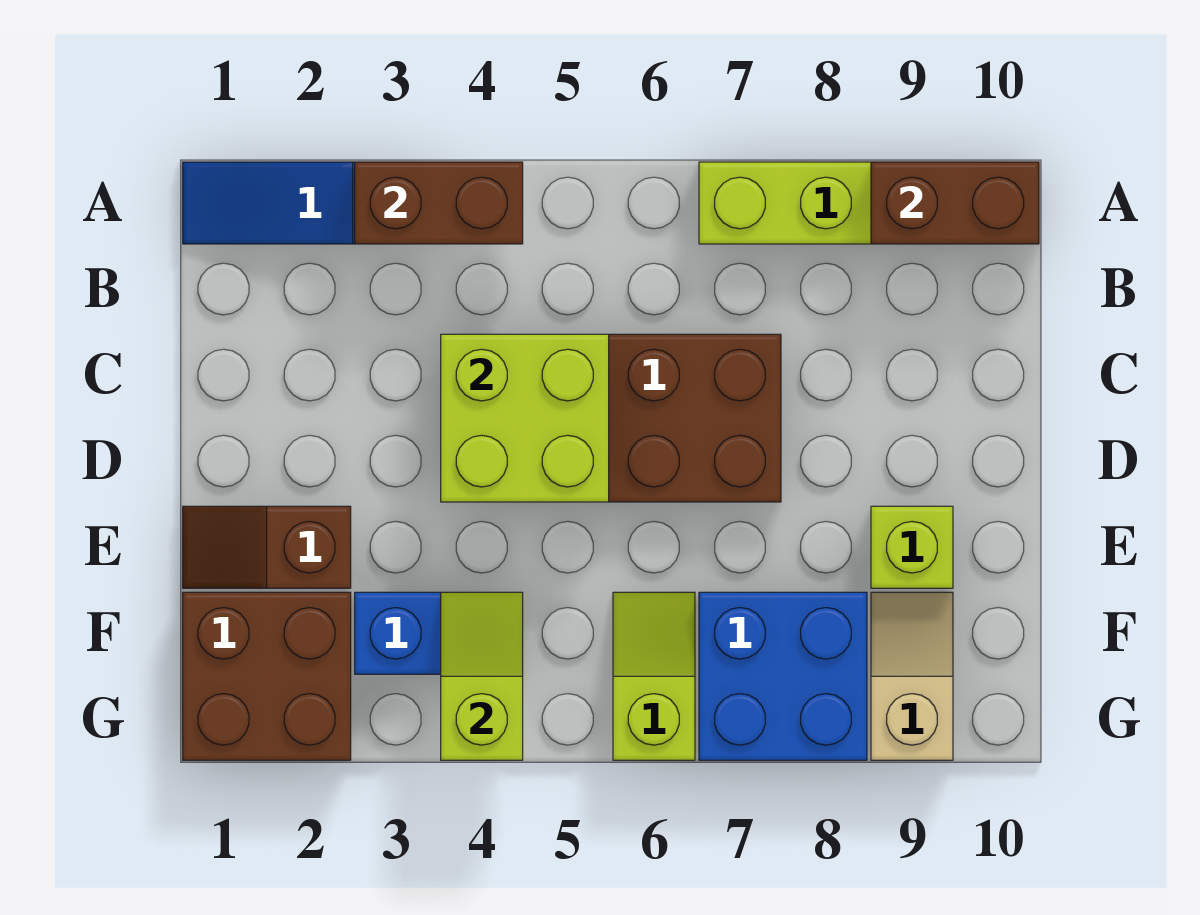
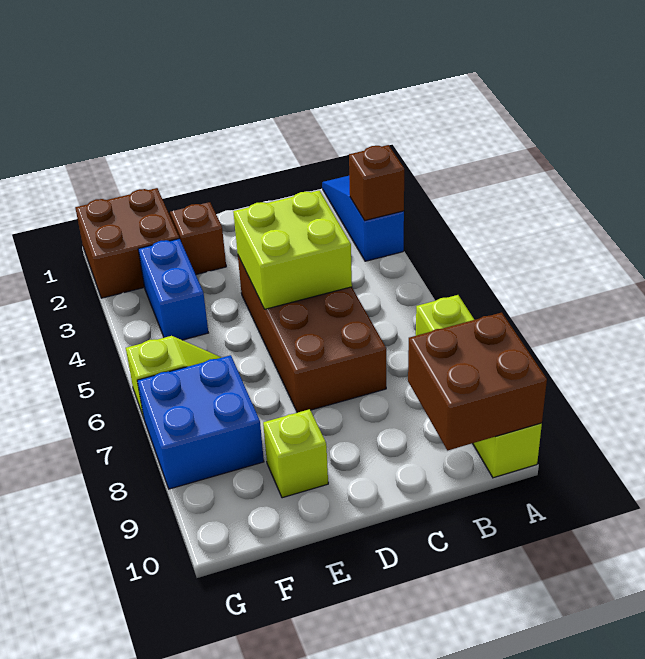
brown brick A3:A4 level 2 -> brown brick A3 level 2
brown brick A9:A10 level 2 -> brown brick A9:B10 level 2
lime slope F4:G4 level 2 top G -> none
tan slope F9:G9 level 1 top G -> none

